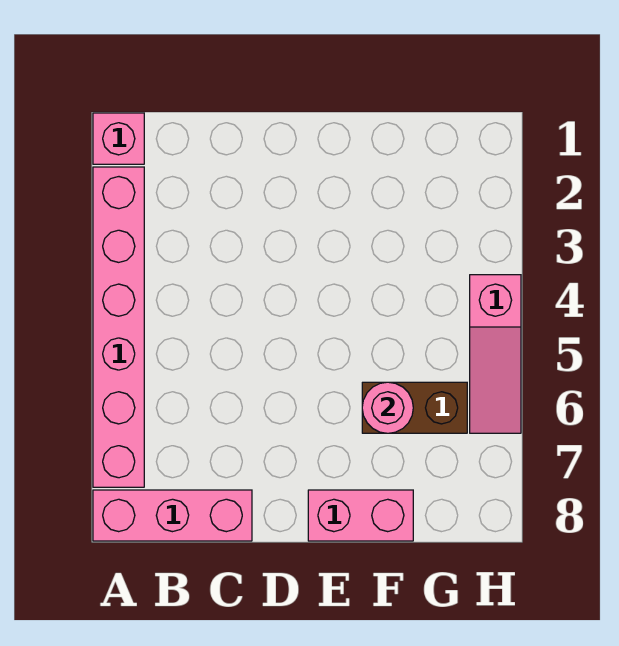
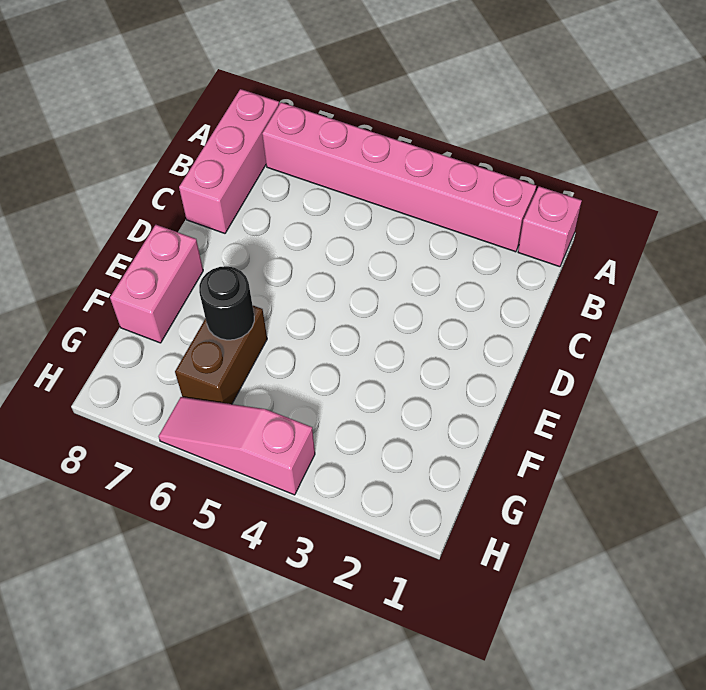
pink round brick F6 level 2 -> black round brick F6 level 2

